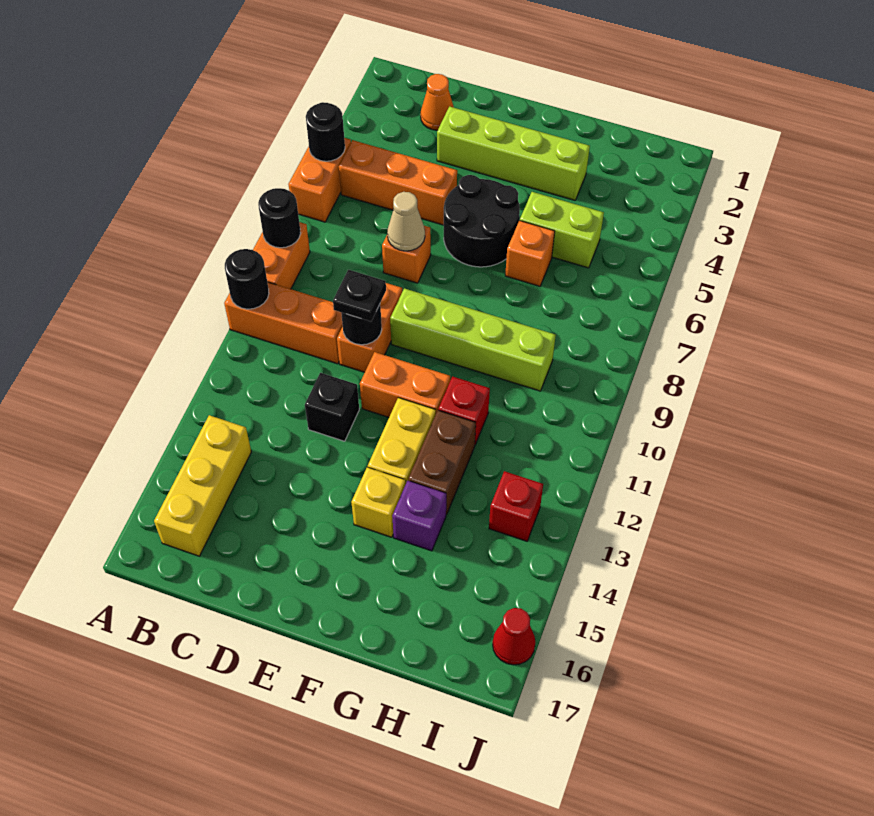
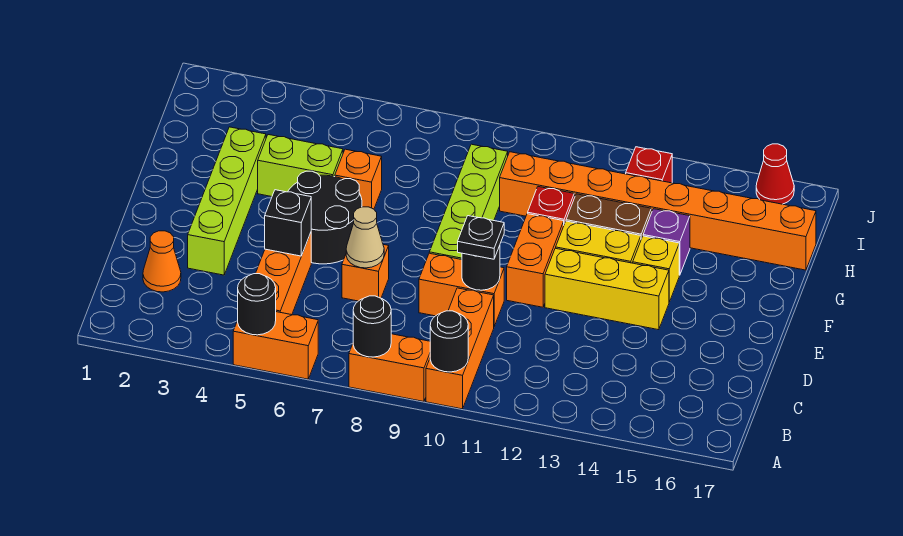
yellow brick B14:B16 level 1 -> yellow brick E12:E14 level 1
black brick D12 level 1 -> black brick D5 level 2
lime brick G5:H5 level 1 -> lime brick G4:G5 level 1
none -> orange brick H10:H17 level 1

